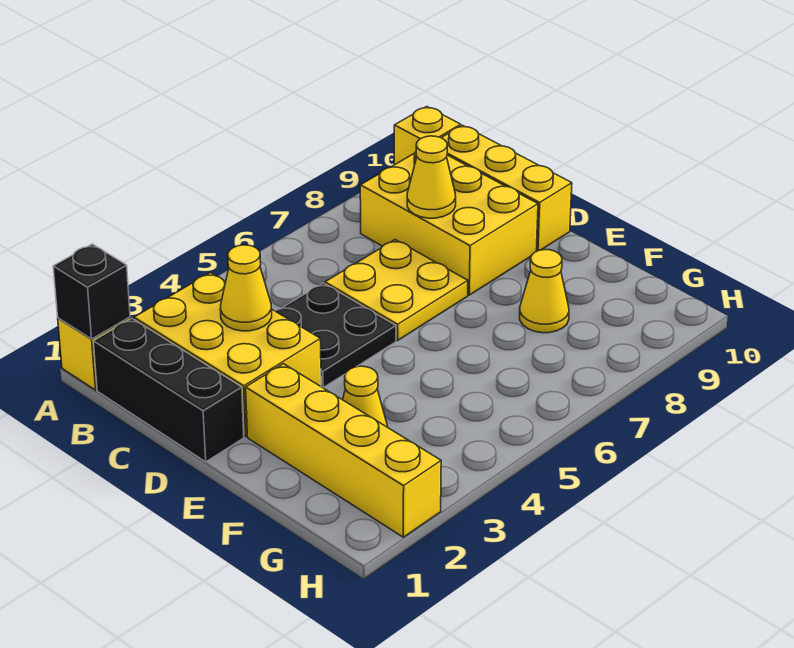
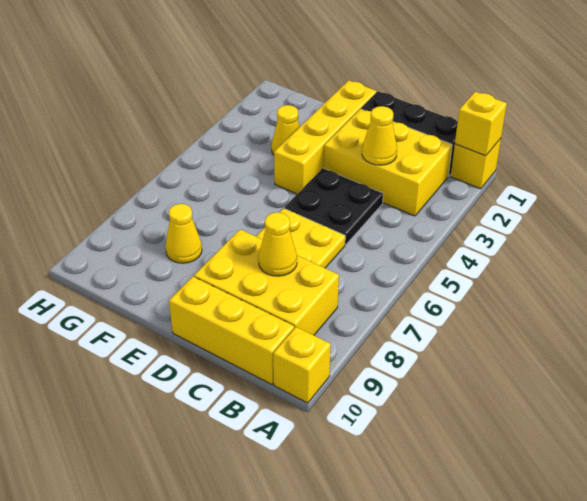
black brick A1 level 2 -> yellow brick A1 level 2
yellow brick E2:H2 level 1 -> yellow brick E1:E4 level 1

